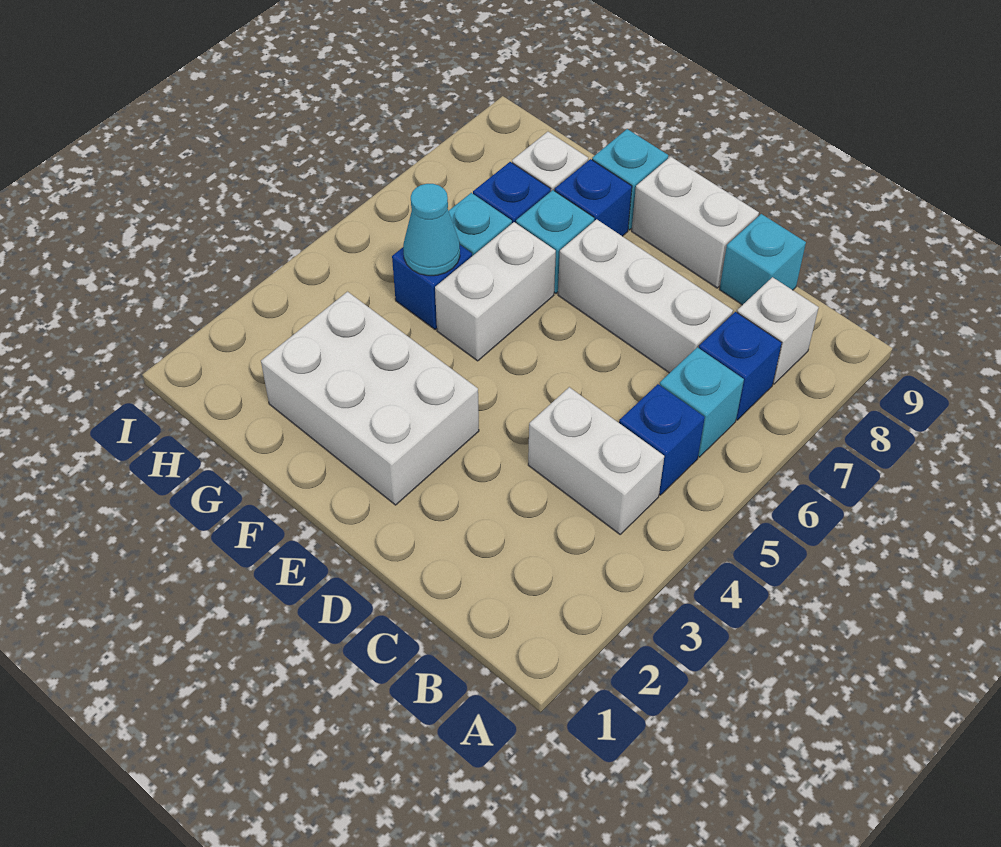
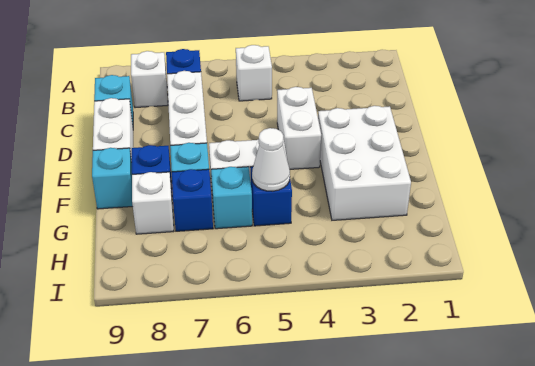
white brick B4:C4 level 1 -> white brick D4:E4 level 1
blue brick B5 level 1 -> white brick B5 level 1
cyan brick B6 level 1 -> none
cyan cone G5 level 2 -> white cone G5 level 2

